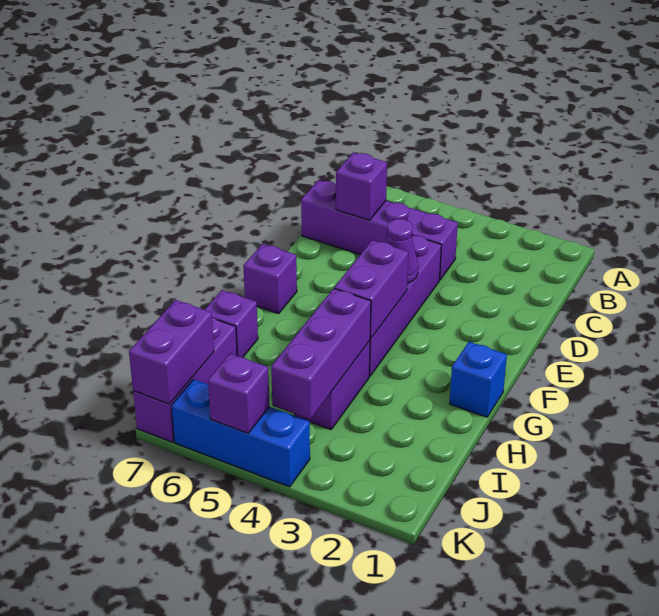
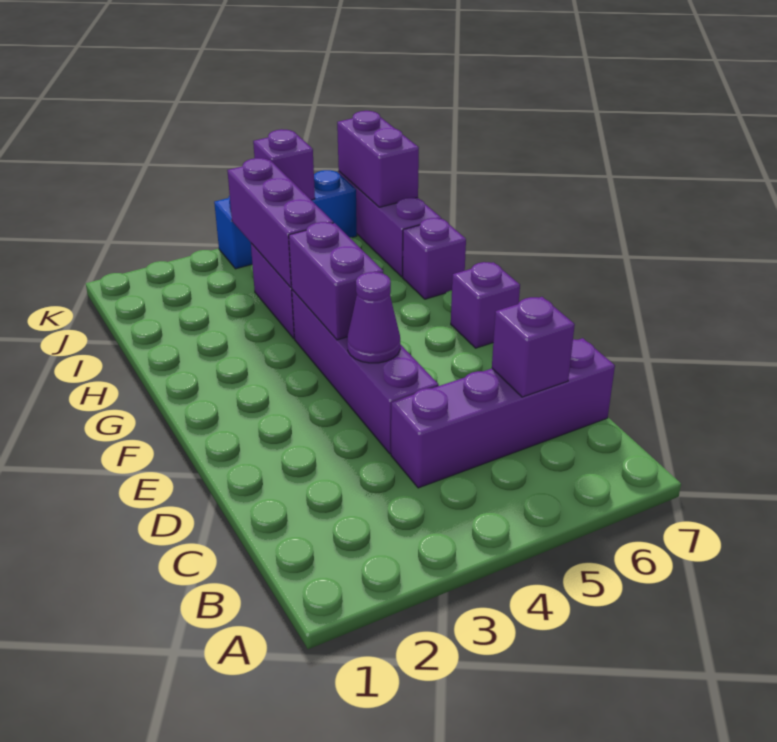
blue brick G1 level 1 -> none

